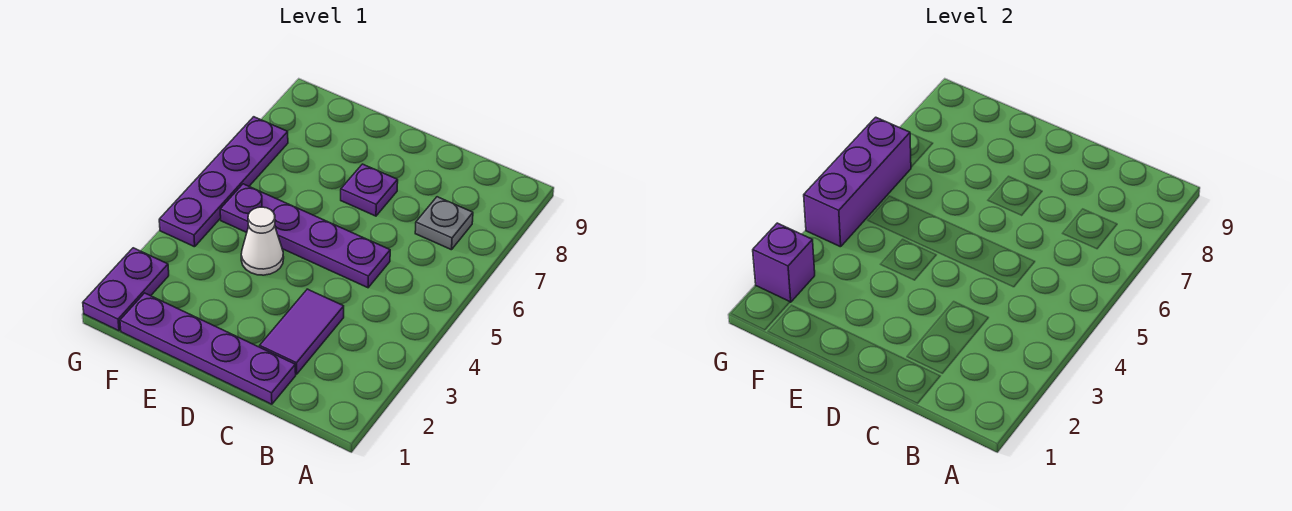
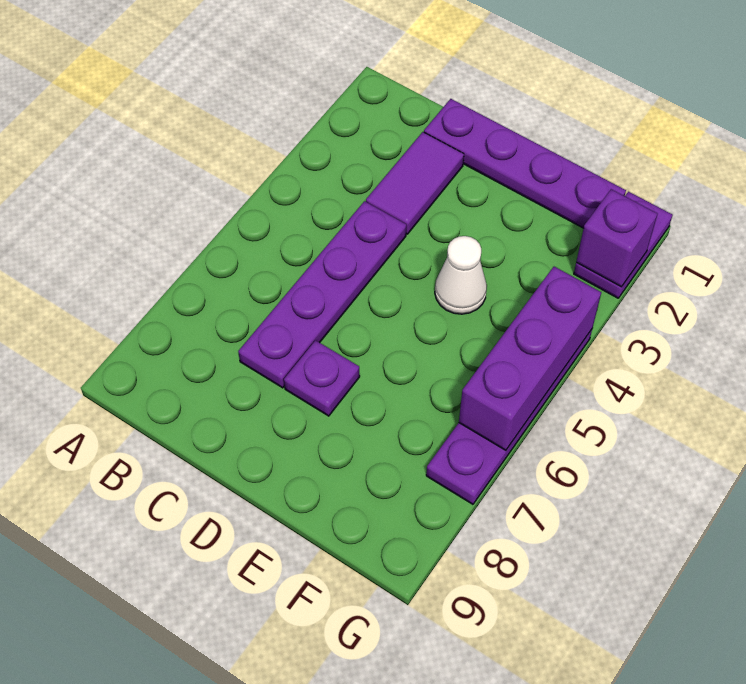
grey plate B7 level 1 -> none
purple plate C5:F5 level 1 -> purple plate C4:C7 level 1

